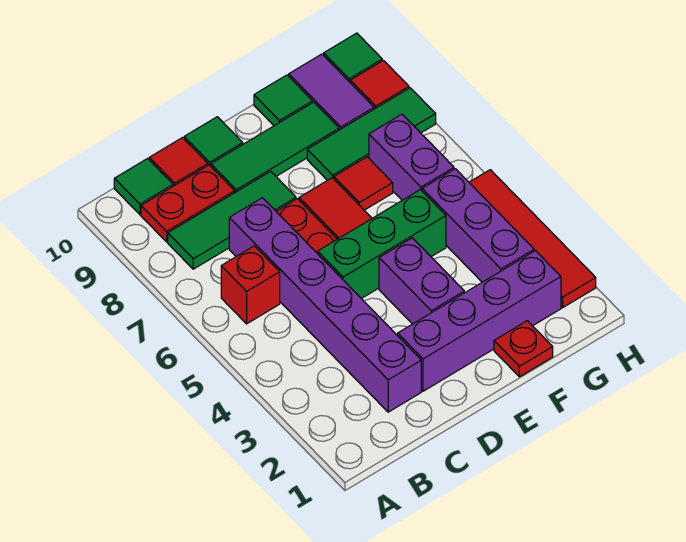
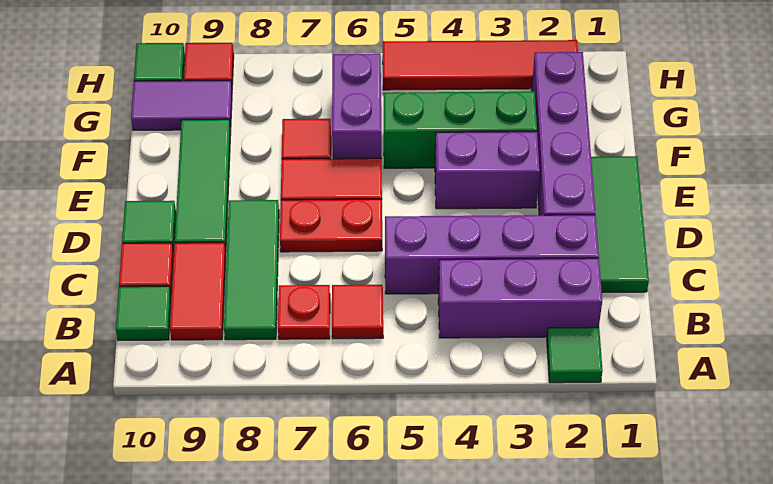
red brick B6 level 1 -> red tile B6 level 1
red plate B9:C9 level 1 -> red tile B9:C9 level 1
purple brick C2:C7 level 1 -> purple brick C2:C5 level 1
green brick D5:F5 level 1 -> green brick F3:F5 level 1
red plate F1 level 1 -> red plate B7 level 1
green tile F8:H8 level 1 -> green tile C1:E1 level 1
green tile F10 level 1 -> green tile A2 level 1
purple brick G3:G5 level 1 -> purple brick B2:B4 level 1
purple brick G6:G7 level 1 -> purple brick F6:G6 level 1

